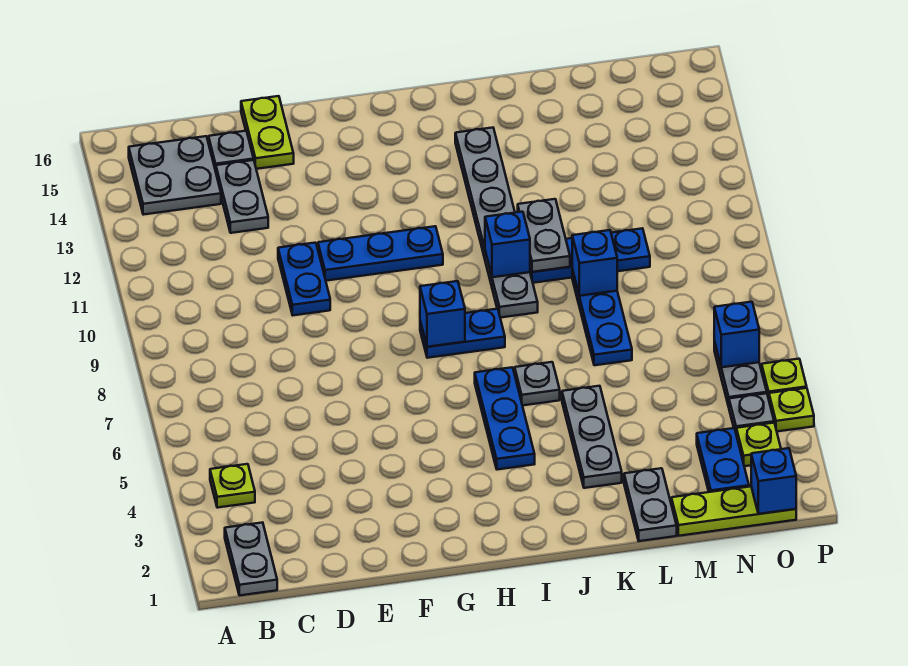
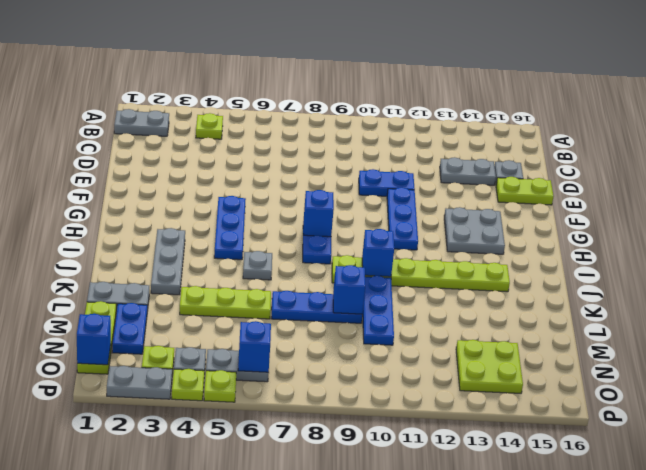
grey plate B14:C15 level 1 -> grey plate G13:H14 level 1
blue plate I4:I6 level 1 -> blue plate G5:I5 level 1
grey plate J9:J14 level 1 -> lime plate J9:J14 level 1
grey plate K3:K5 level 1 -> grey plate I3:K3 level 1
grey plate K10:K11 level 2 -> grey plate P2:P3 level 1
none -> lime plate L4:L6 level 1
blue plate N2:N3 level 1 -> blue plate M2:N2 level 1
none -> lime plate N13:O14 level 1

